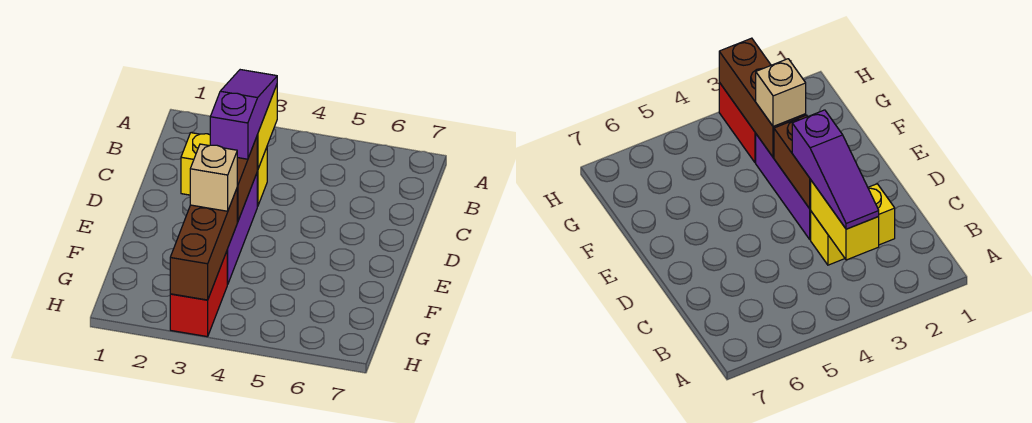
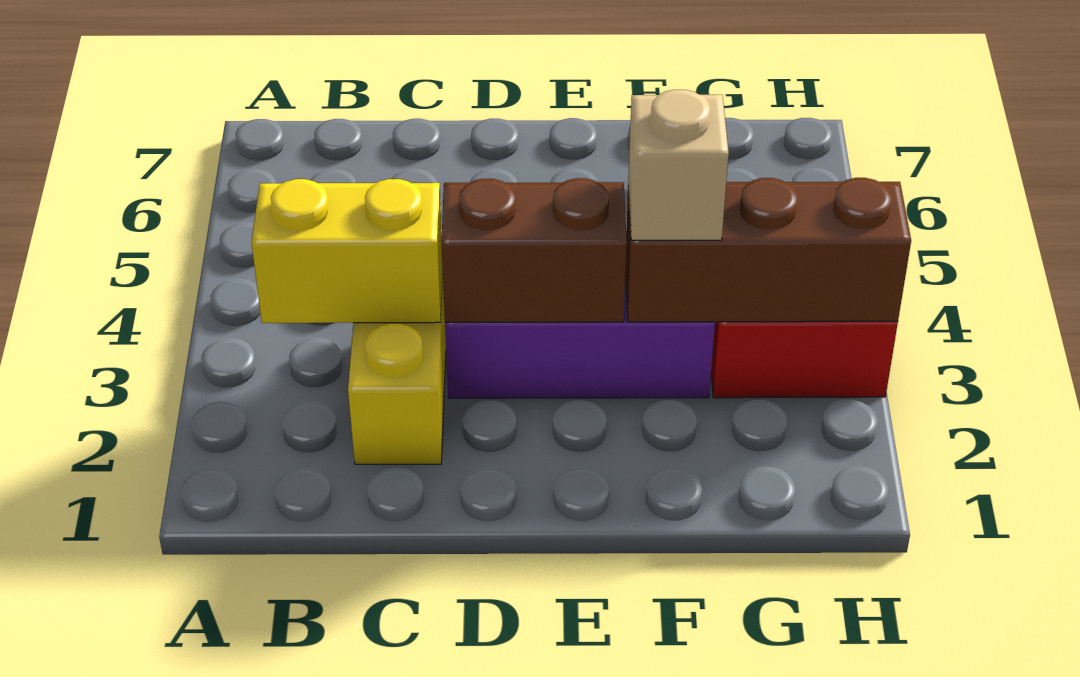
purple slope B3:D3 level 3 top D -> none

